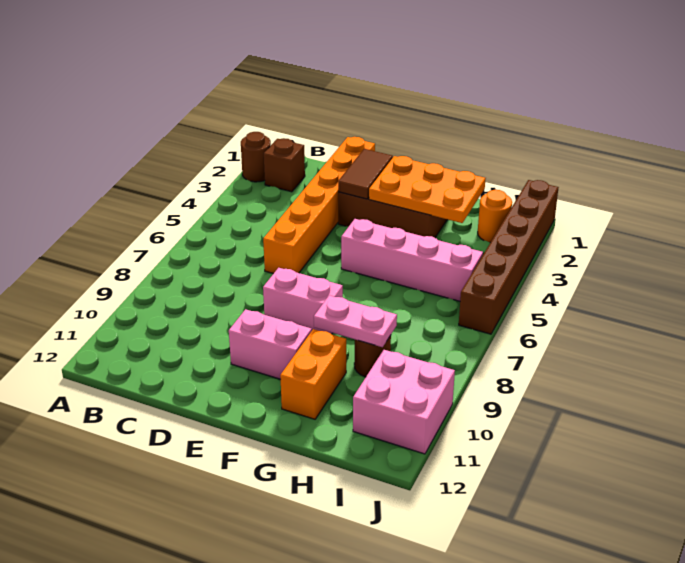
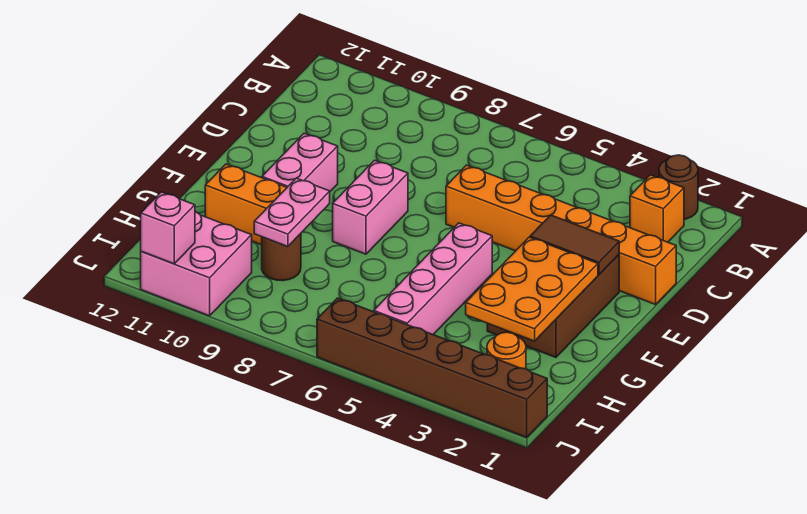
brown brick B2 level 1 -> orange brick B2 level 1
none -> pink brick J11 level 2

